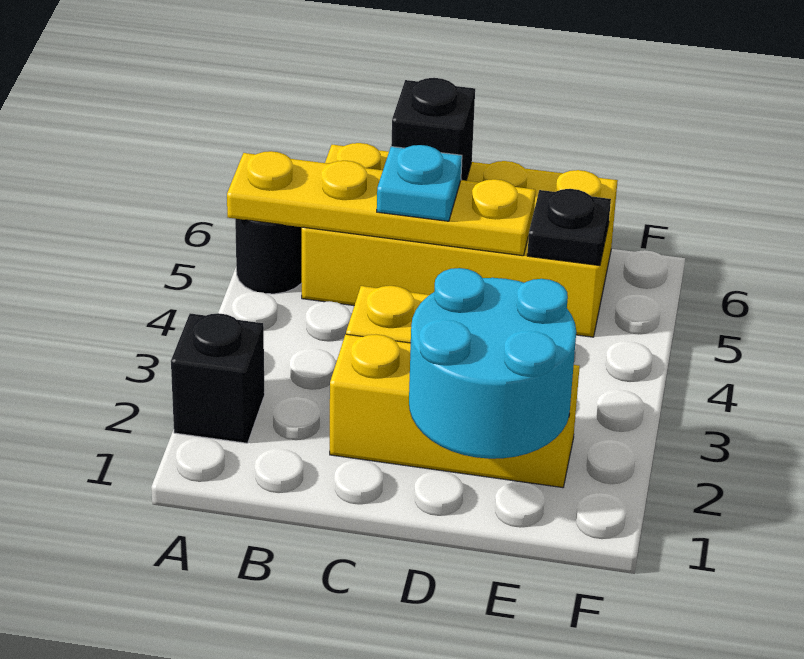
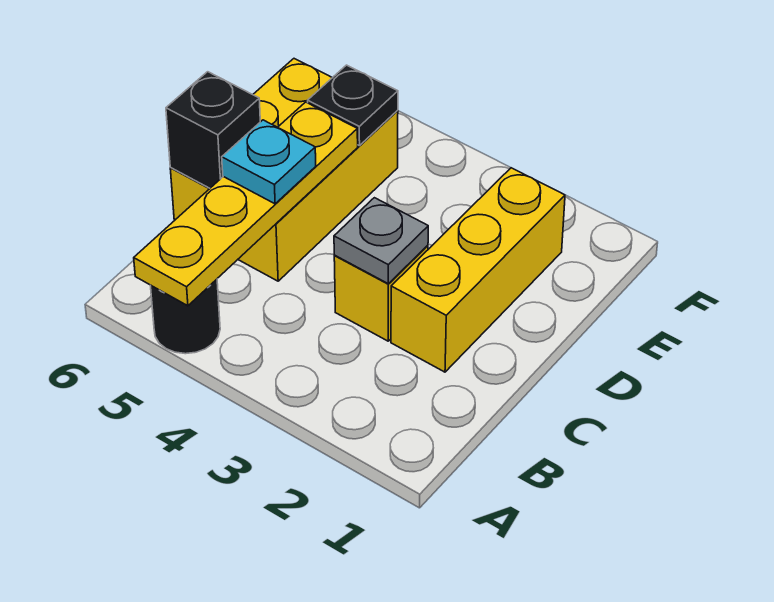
black brick A2 level 1 -> none
yellow brick B5:E6 level 1 -> yellow brick C5:E6 level 1
none -> grey plate C3 level 2
cyan round brick D1:E2 level 2 -> none

